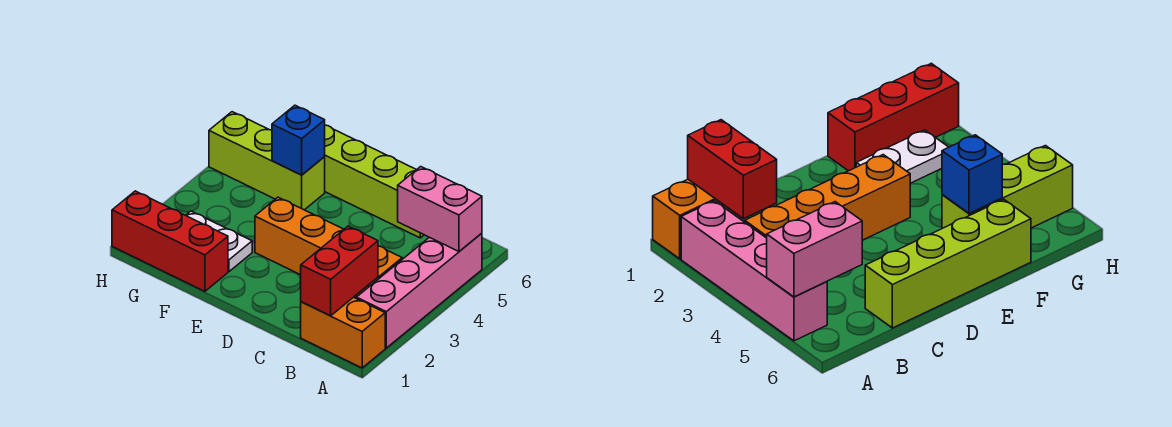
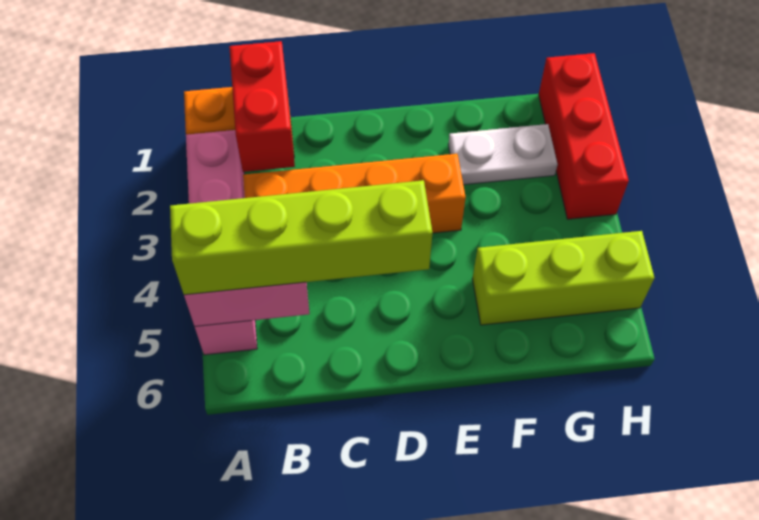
lime brick C6:F6 level 1 -> lime brick A5:D5 level 3
red brick F1:H1 level 1 -> red brick H1:H3 level 1
blue brick F5 level 2 -> none

